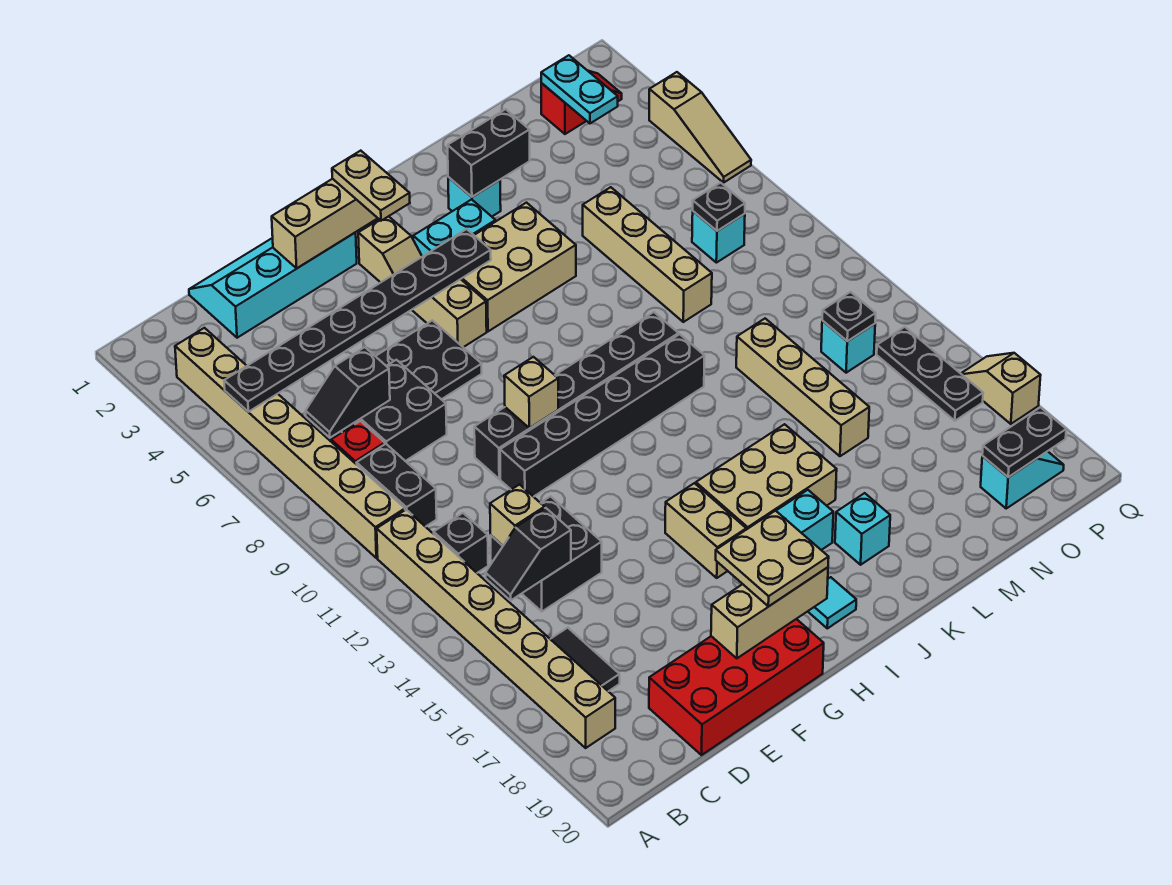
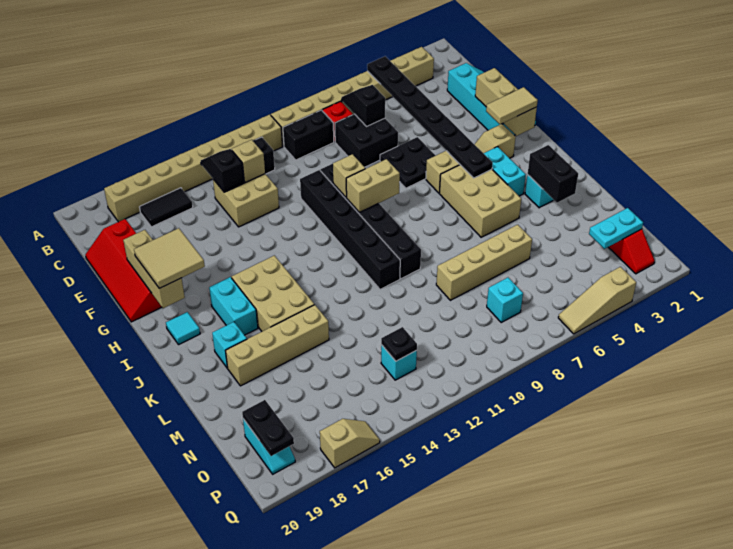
black brick D13:E14 level 1 -> tan brick D13:E14 level 1
red brick D19:G20 level 1 -> red slope D19:G20 level 1 top 19
tan plate G18:H19 level 3 -> tan tile G18:H19 level 3
tan plate H2:H3 level 3 -> tan tile H2:H3 level 3
tan brick H15:H16 level 1 -> tan brick H9:H10 level 2
tan brick M12:M15 level 1 -> tan brick L15:L18 level 1
black plate O8 level 2 -> none
black plate P14:P16 level 1 -> none

